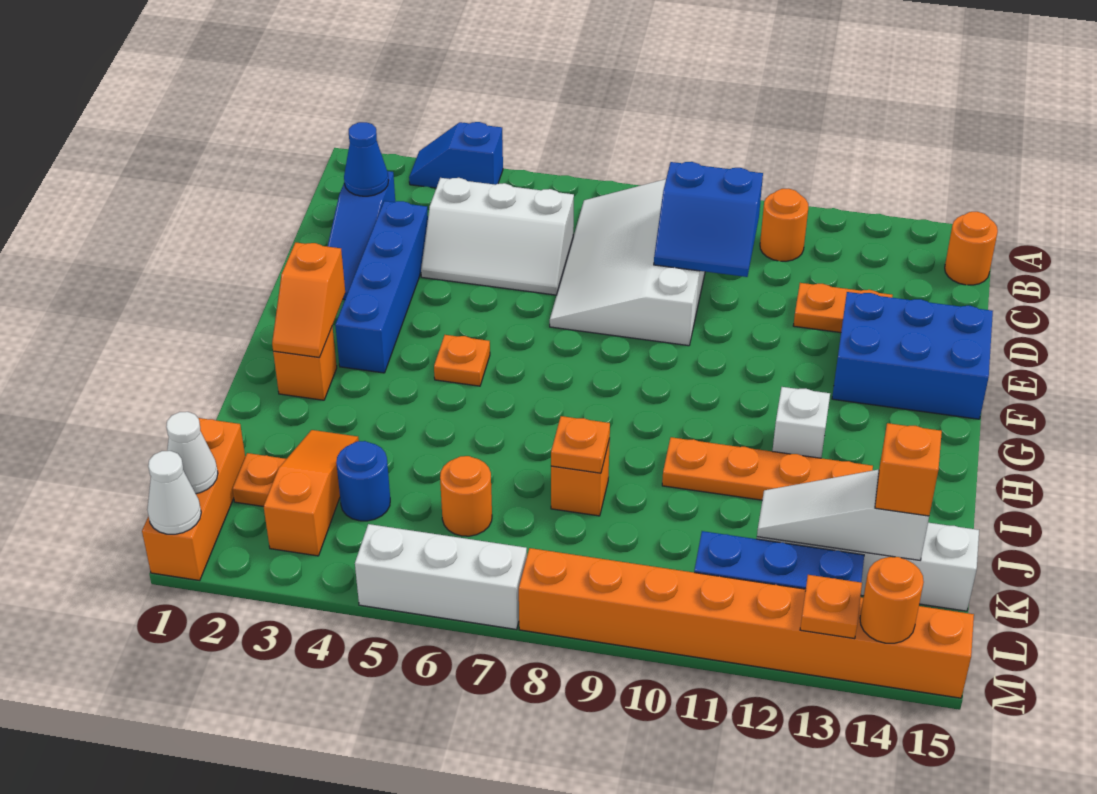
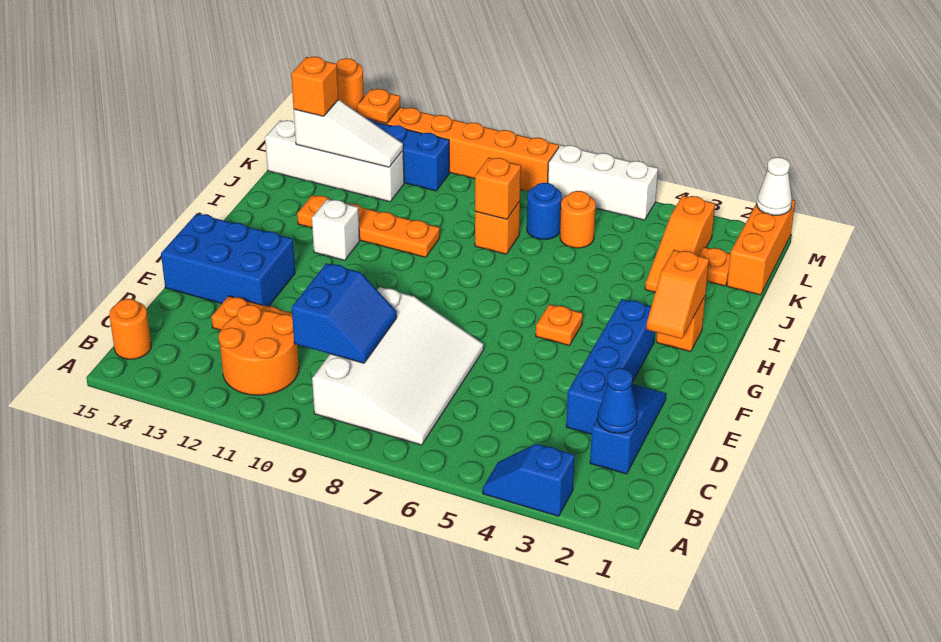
blue slope A3:A4 level 1 top 4 -> blue slope A3:A4 level 1 top 3
orange round brick B11 level 1 -> orange round brick B11:C12 level 1
white slope C4:D6 level 1 top C -> none
blue slope C9:D10 level 2 top C -> blue slope C9:D10 level 2 top 10
orange slope G2:H2 level 2 top G -> orange slope G2:H2 level 2 top H
orange plate J8 level 2 -> orange brick J8 level 2
blue round brick K4 level 1 -> blue round brick K7 level 1
white cone L1 level 2 -> none

